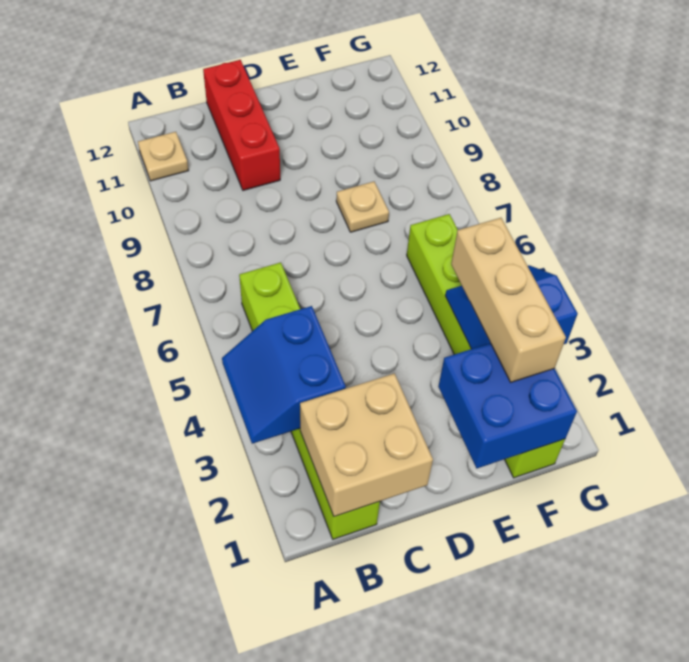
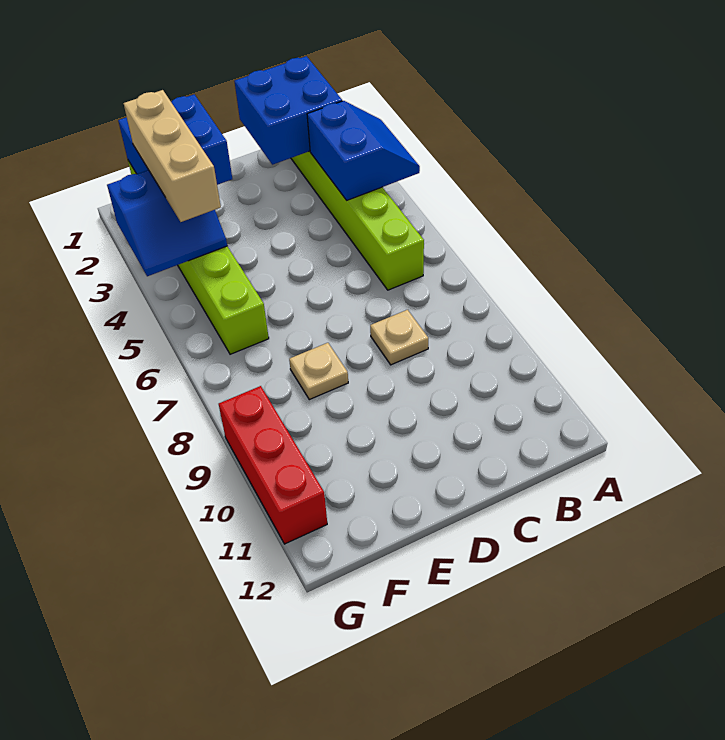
tan plate A11 level 1 -> tan plate C8 level 1
tan brick B1:C2 level 2 -> blue brick B1:C2 level 2
red brick C10:C12 level 1 -> red brick G9:G11 level 1

